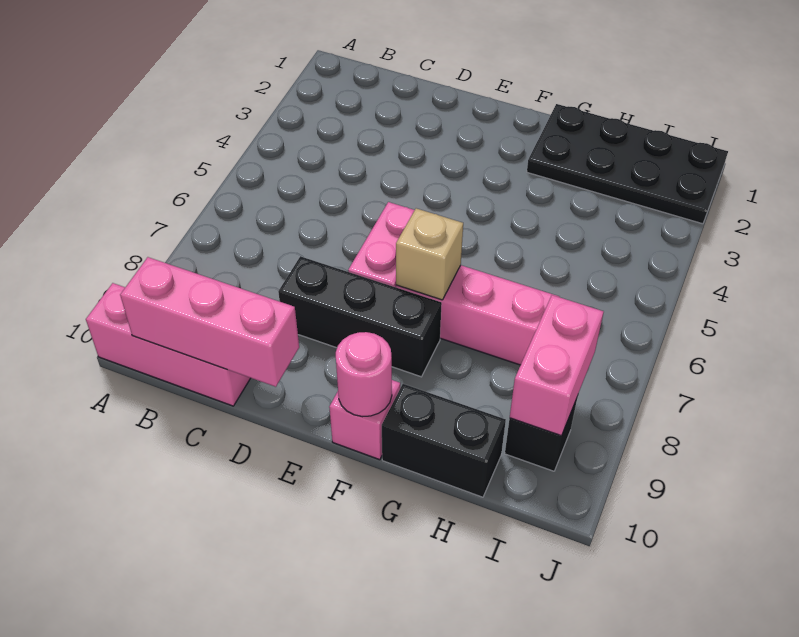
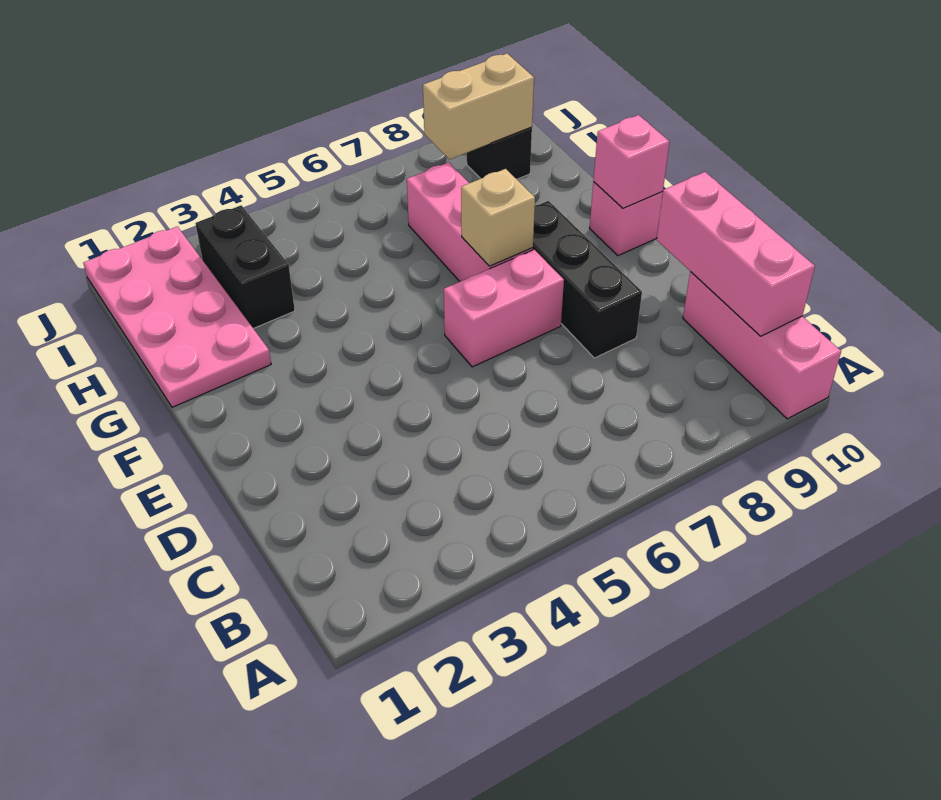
pink round brick F10 level 2 -> pink brick F10 level 2
black plate G1:J2 level 1 -> pink plate G1:J2 level 1
black brick G10:H10 level 1 -> black brick H3:I3 level 1
pink brick I8:I9 level 2 -> tan brick I8:I9 level 2

